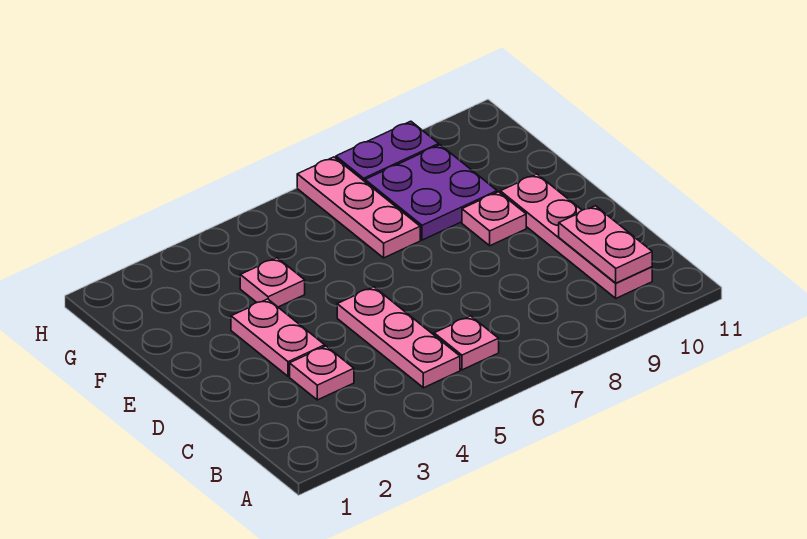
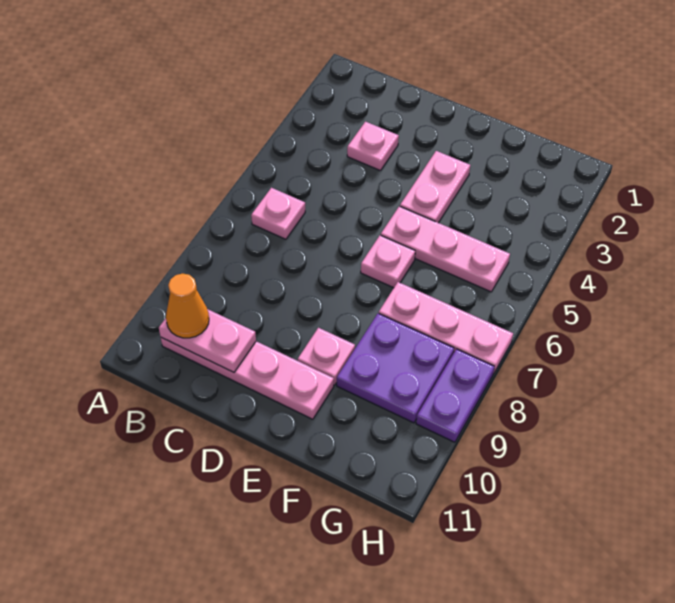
pink plate B5:D5 level 1 -> pink plate E5:G5 level 1
none -> orange cone B10 level 3
pink plate D3:E3 level 1 -> pink plate E3:E4 level 1
pink plate F4 level 1 -> pink plate E6 level 1

